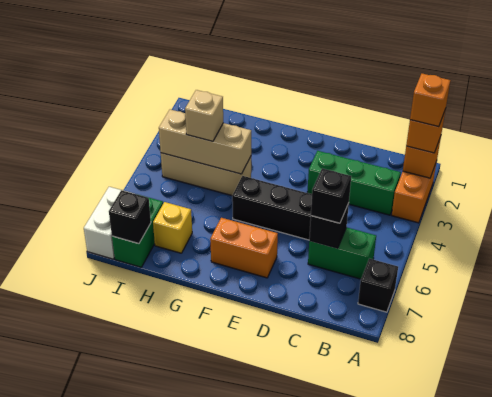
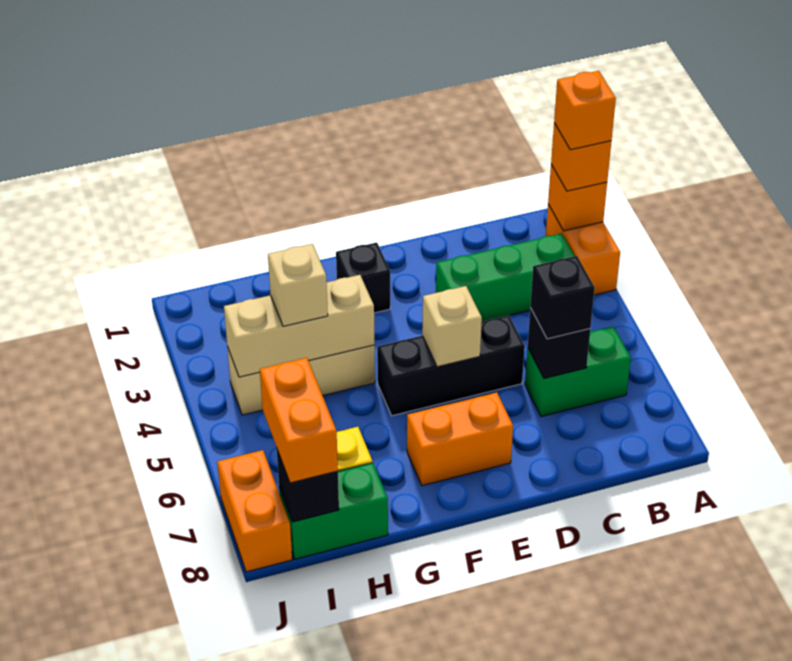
black brick A7 level 1 -> black brick F2 level 1
none -> tan brick E5 level 2
green brick I7:I8 level 1 -> green brick H8:I8 level 1
none -> orange brick I7:I8 level 3
white brick J7:J8 level 1 -> orange brick J7:J8 level 1

